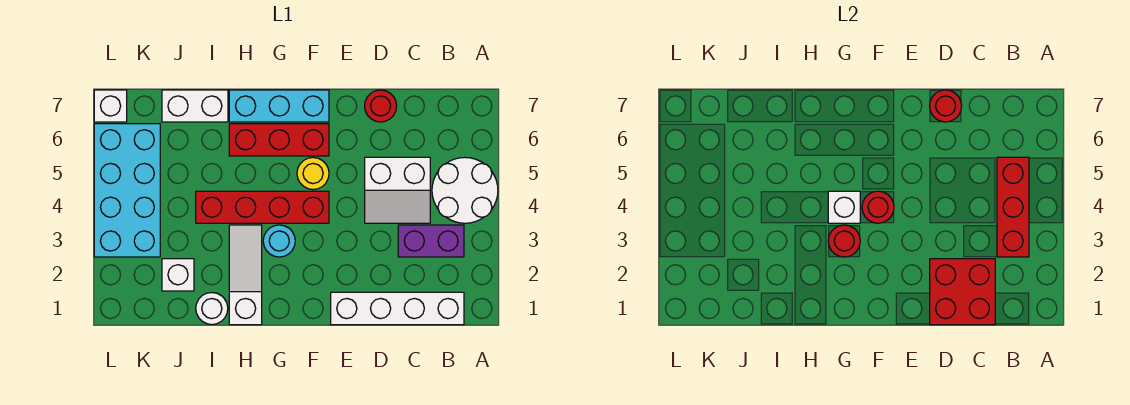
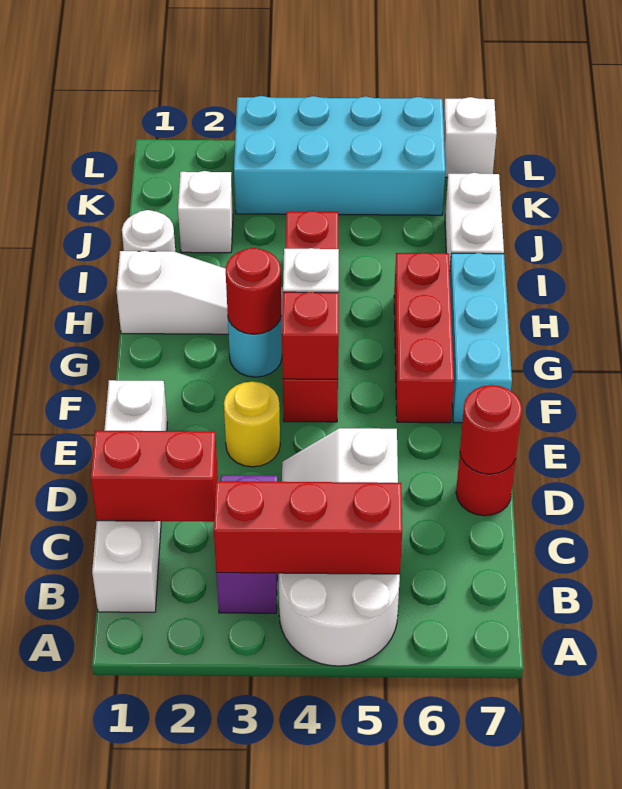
red brick C1:D2 level 2 -> red brick C1:C2 level 2
red round brick F4 level 2 -> red brick F4 level 2
yellow round brick F5 level 1 -> yellow round brick E3 level 1

